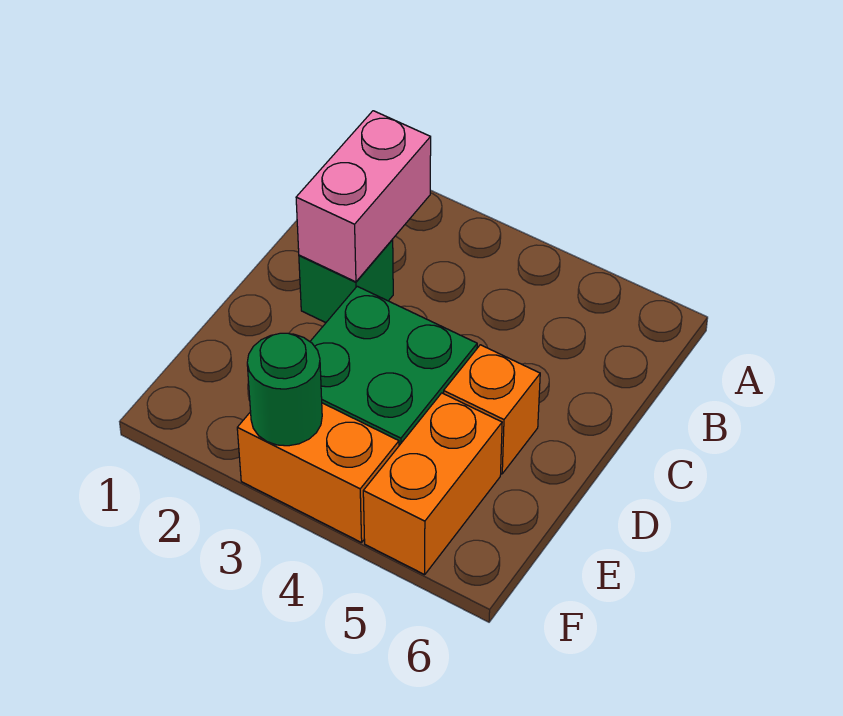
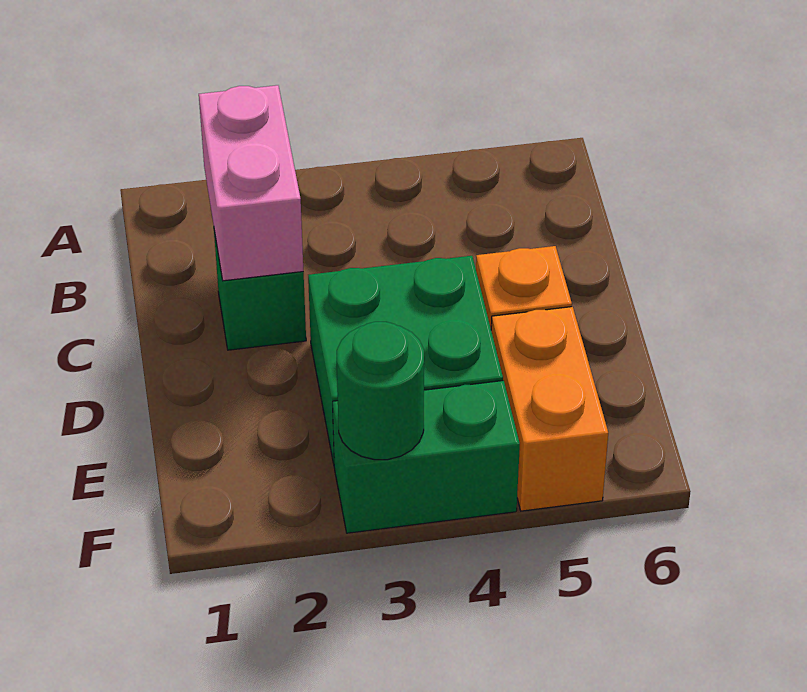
orange brick F3:F4 level 1 -> green brick F3:F4 level 1

